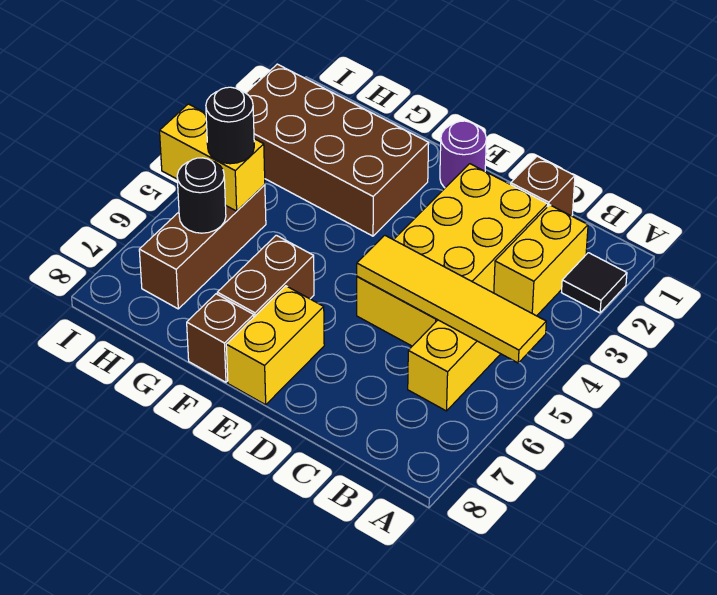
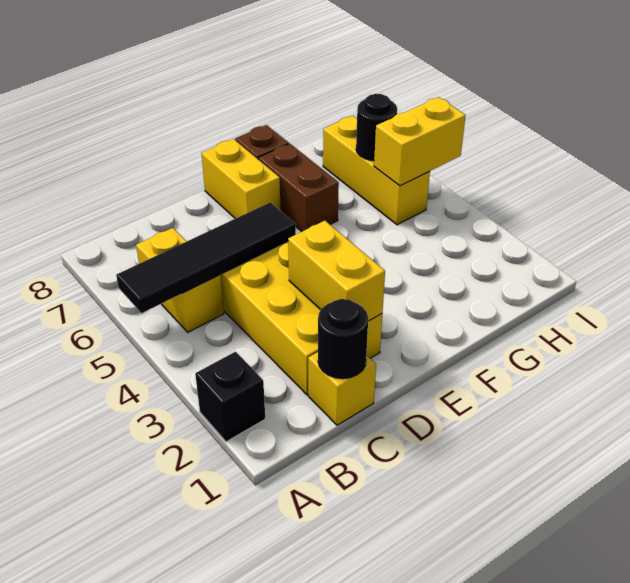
black tile A2 level 1 -> black brick A2 level 1
yellow tile A5:D5 level 2 -> black tile A5:D5 level 2
yellow brick B2:B3 level 1 -> yellow brick D2:D3 level 2
brown brick C1 level 1 -> yellow brick C1 level 1
purple round brick E1 level 1 -> none
brown brick F2:I3 level 1 -> none
brown brick H5:H7 level 1 -> yellow brick H5:H7 level 1
black round brick H5 level 3 -> black round brick C1 level 2

